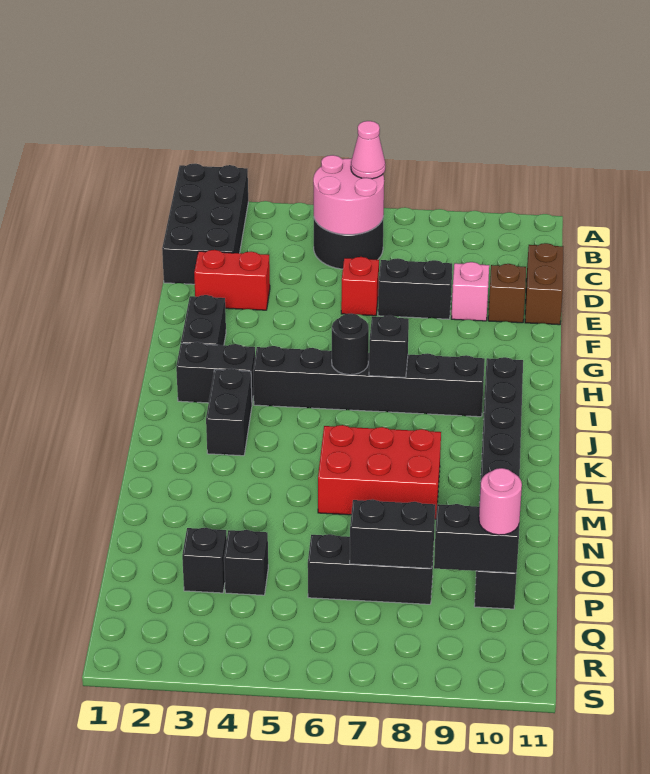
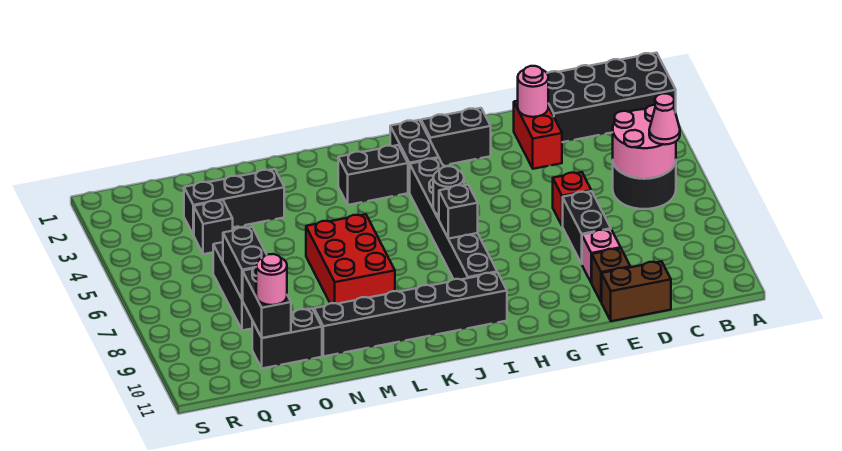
none -> pink round brick E2 level 2
black brick P3 level 1 -> black brick N3:P3 level 1

